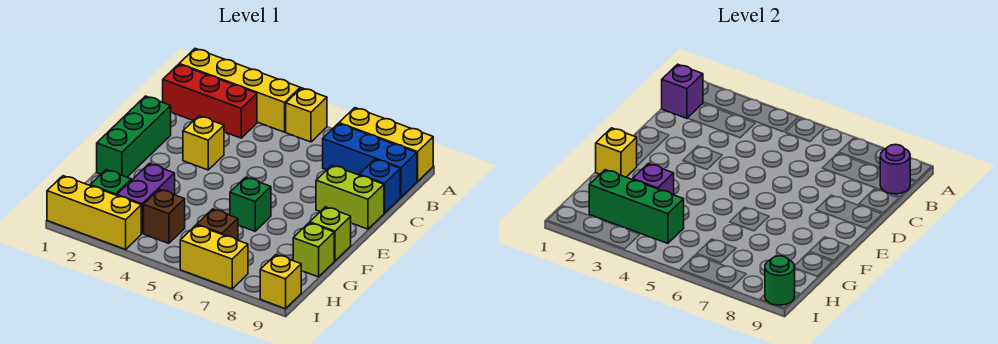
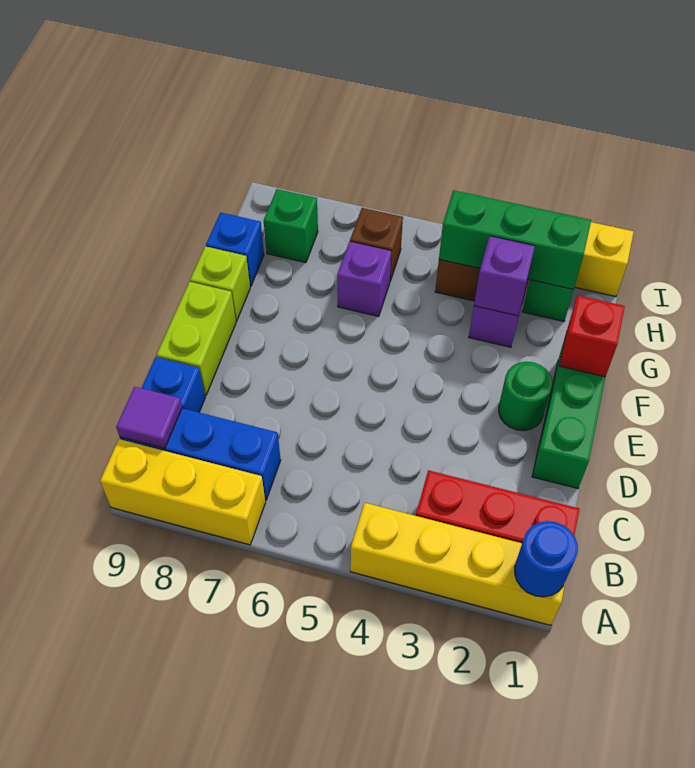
none -> blue round brick A1 level 2
yellow brick A5 level 1 -> none
purple brick B1 level 2 -> purple brick G6 level 1
purple round brick B9 level 2 -> purple tile B9 level 2
yellow brick D3 level 1 -> none
lime brick D8:D9 level 1 -> lime brick D9:E9 level 1
yellow brick F1 level 2 -> red brick F1 level 2
green brick F6 level 1 -> green brick H8 level 1
lime brick G9 level 1 -> blue brick G9 level 1
yellow brick I6:I7 level 1 -> none
yellow brick I9 level 1 -> none
green round brick I9 level 2 -> green round brick E2 level 1

